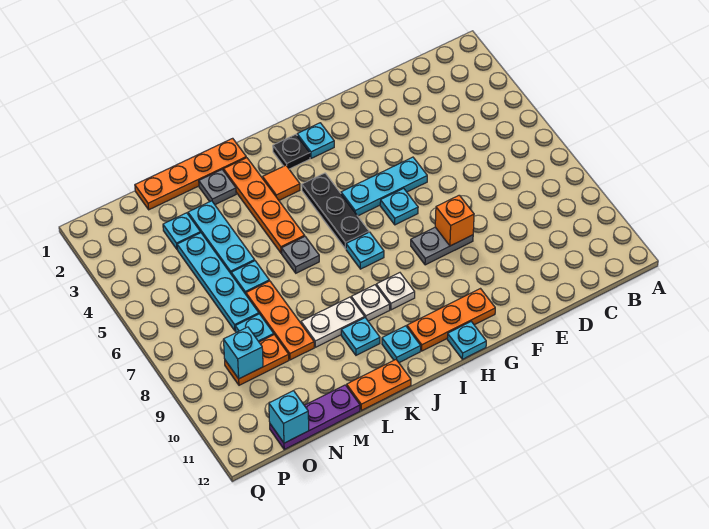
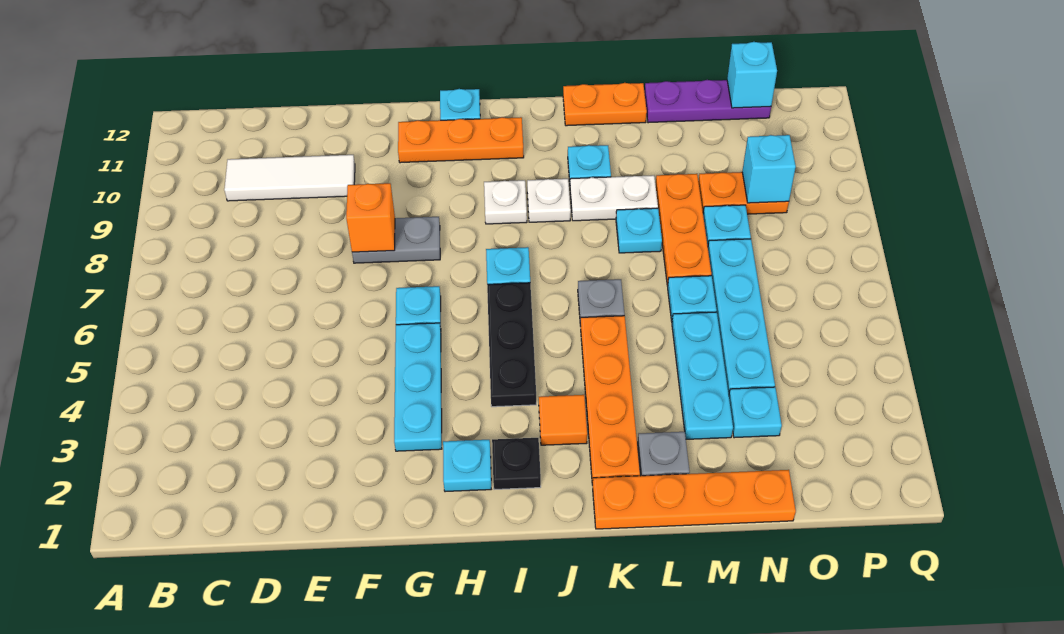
none -> white tile C10:E10 level 1
cyan plate F5:H5 level 1 -> cyan plate G3:G5 level 1
cyan plate J11 level 1 -> cyan plate L8 level 1

